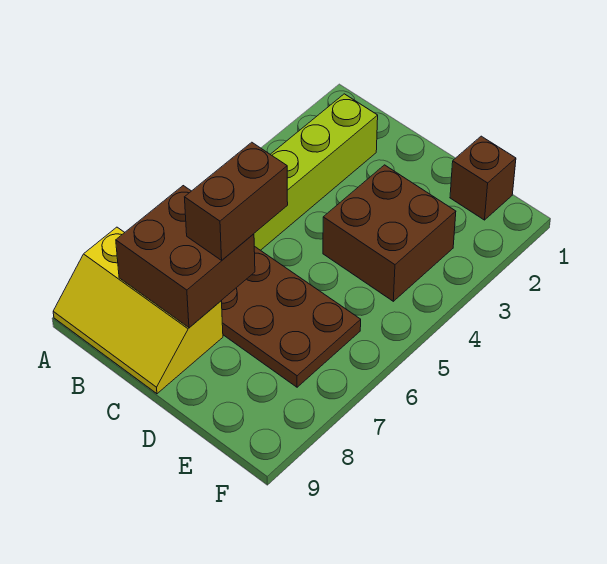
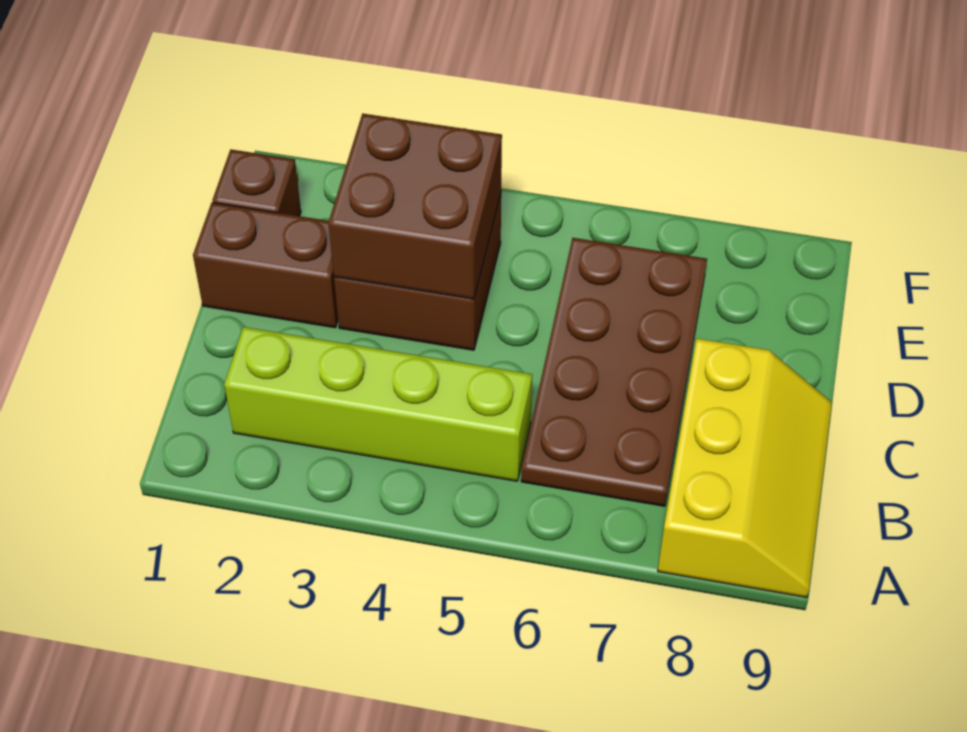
brown brick B7:C8 level 2 -> brown brick D3:E4 level 2
brown brick C6:C7 level 3 -> brown brick D1:D2 level 1

